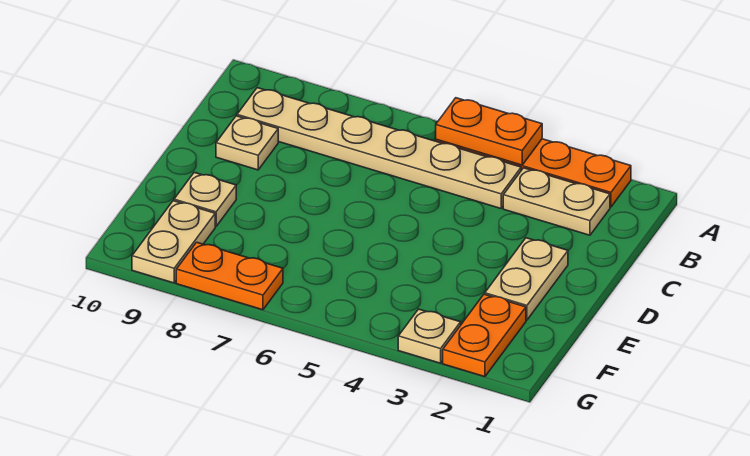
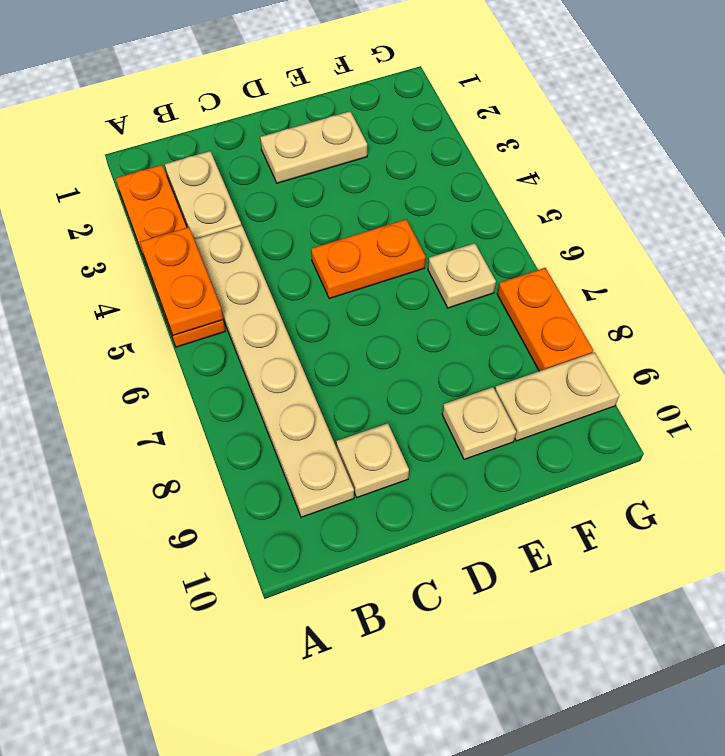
orange plate F2:G2 level 1 -> orange plate D5:E5 level 1
tan plate G3 level 1 -> tan plate F6 level 1

